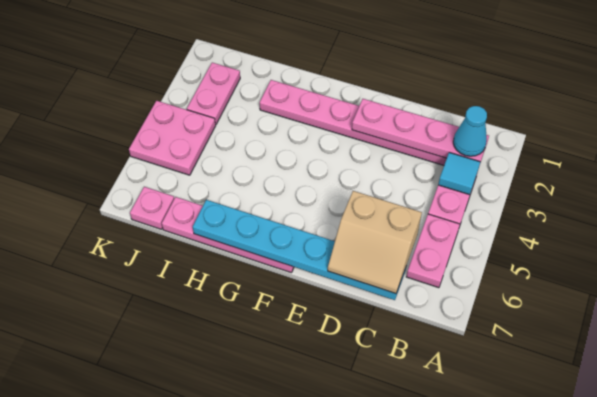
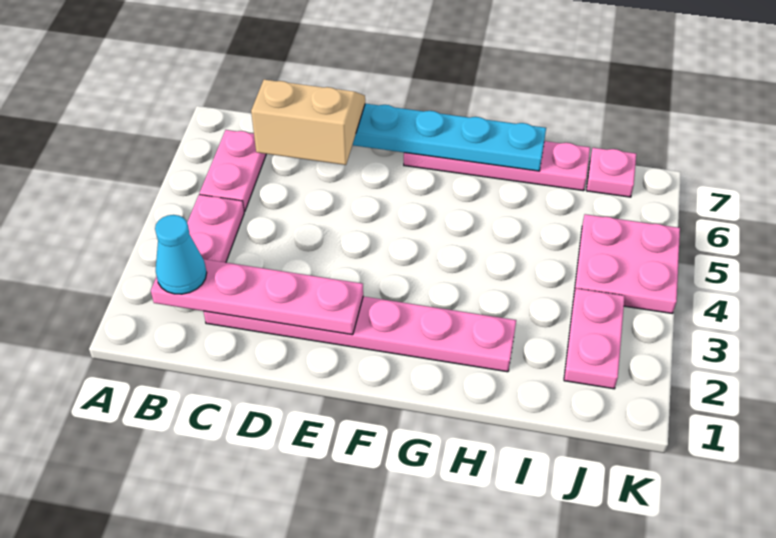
cyan tile B3 level 2 -> none

